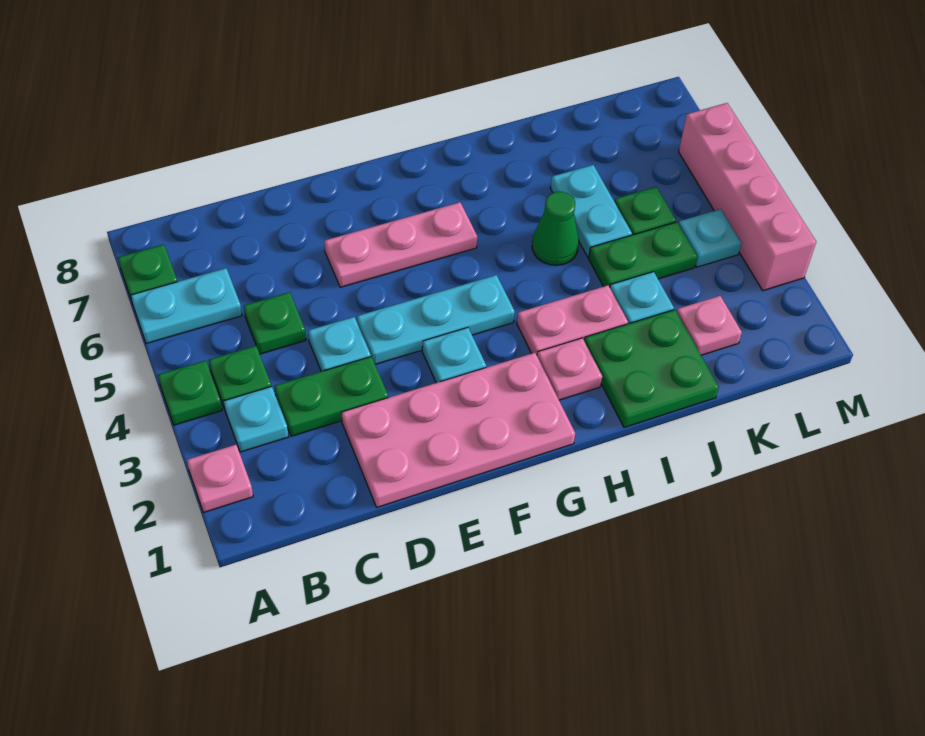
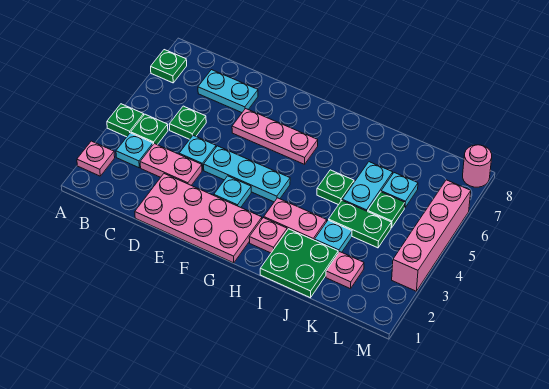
cyan plate A6:B6 level 1 -> cyan plate C7:D7 level 1
green plate C3:D3 level 1 -> pink plate C3:D3 level 1
green cone I5 level 1 -> green plate I5 level 1
cyan plate L4 level 1 -> cyan plate K6 level 1
none -> pink round brick M8 level 1

